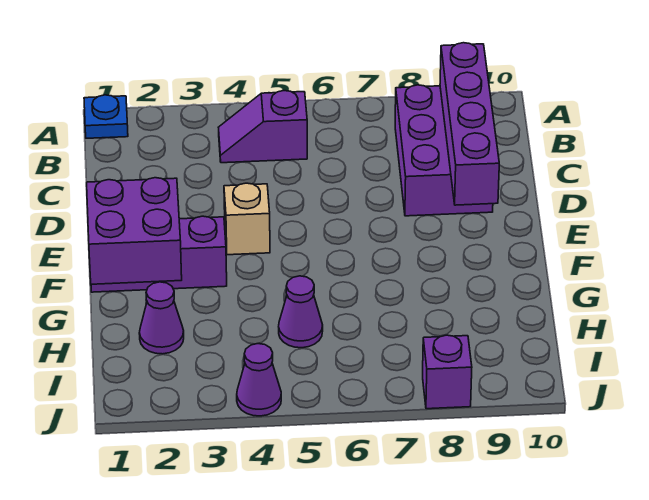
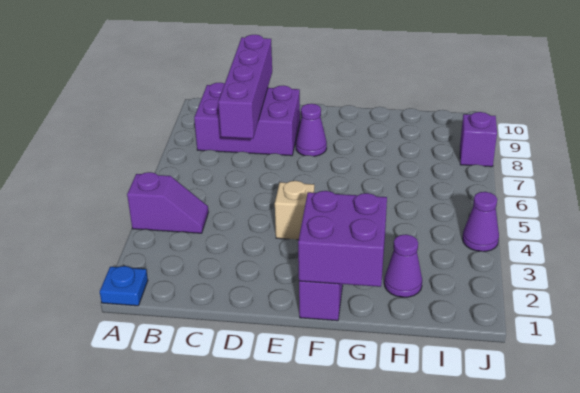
purple slope B4:B5 level 1 top 5 -> purple slope A4:B4 level 1 top A
purple brick B9:E9 level 2 -> purple brick C7:C10 level 2
purple cone H5 level 1 -> purple cone E8 level 1

